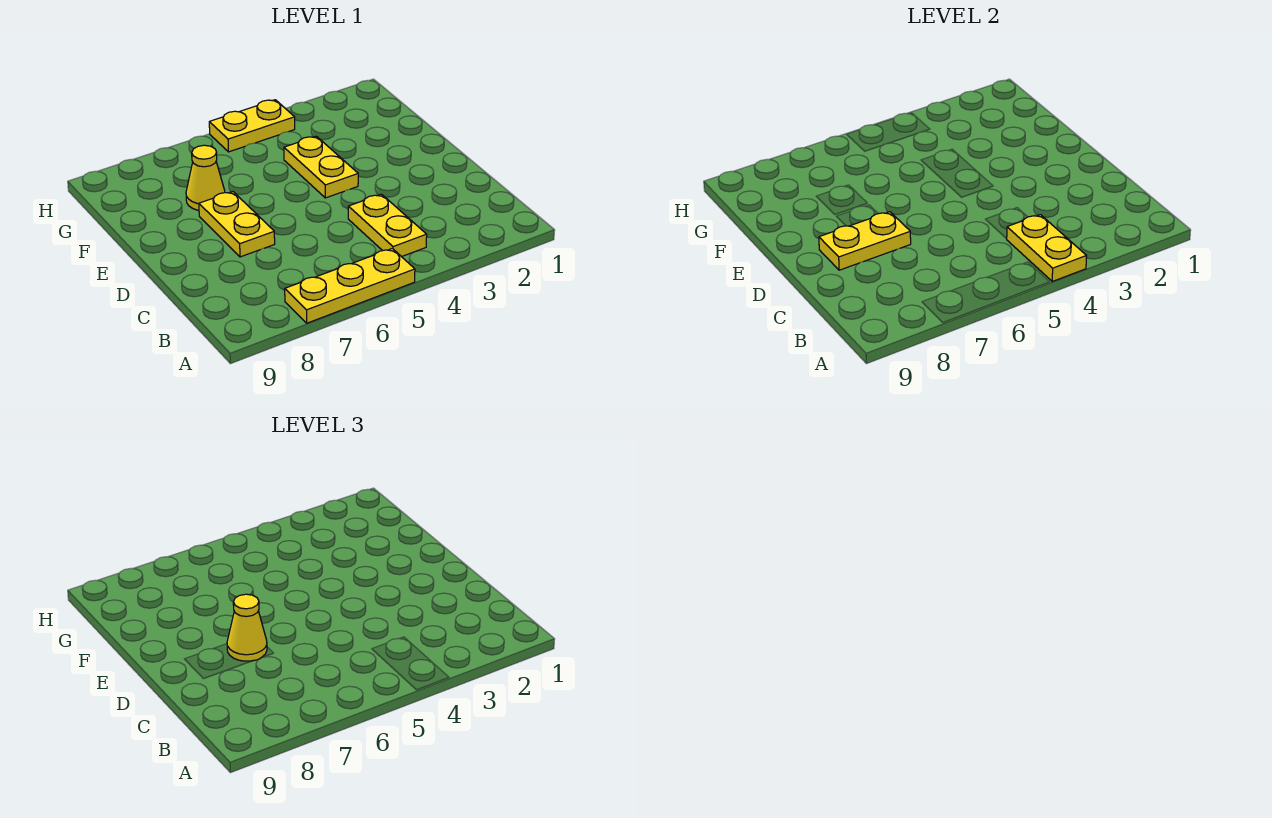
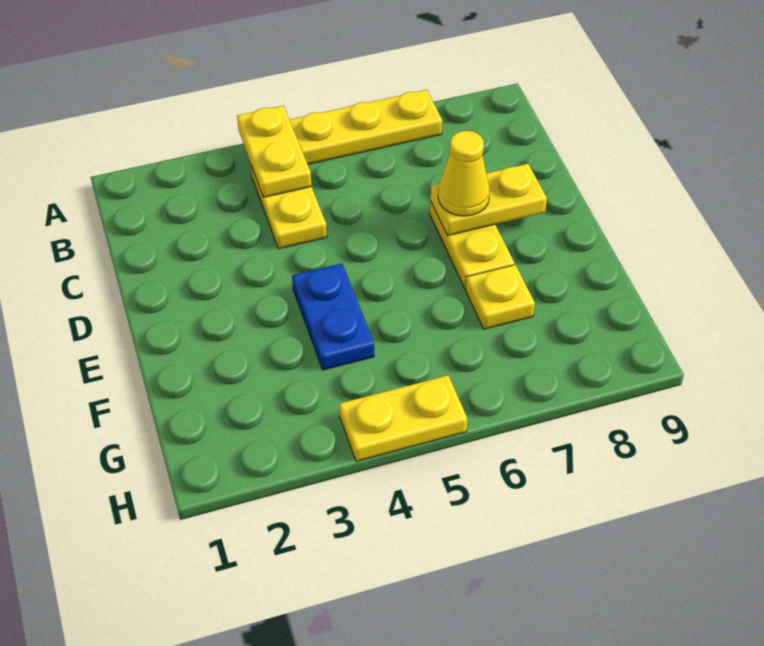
yellow plate E4:F4 level 1 -> blue plate E4:F4 level 1
yellow cone F7 level 1 -> yellow plate F7 level 1

